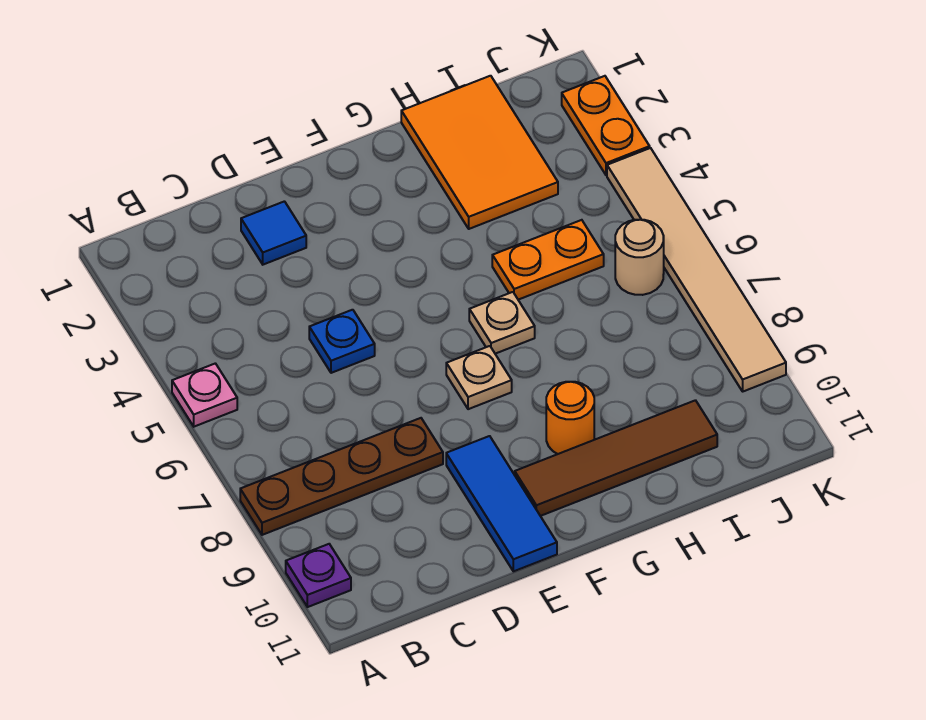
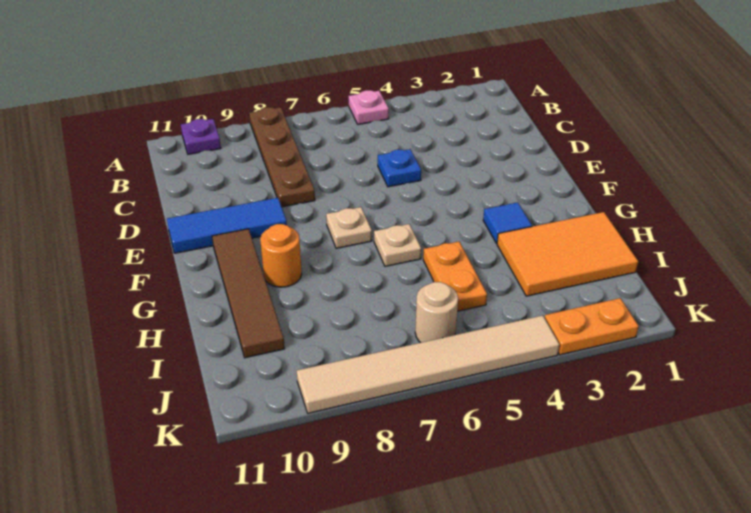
blue tile D2 level 1 -> blue tile G3 level 1

